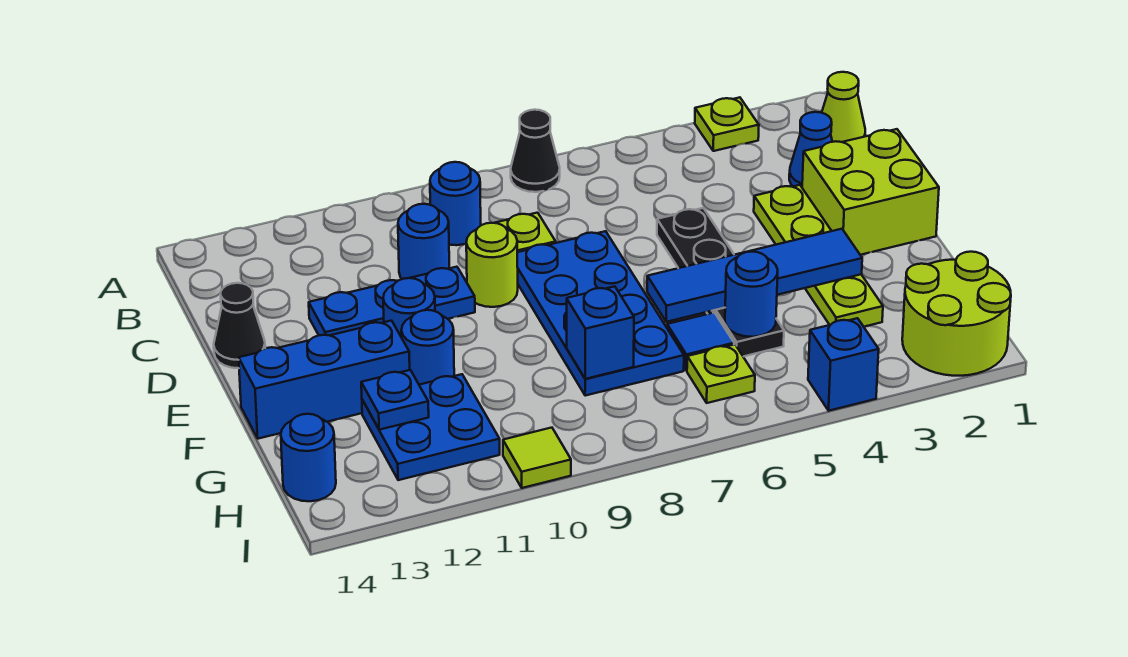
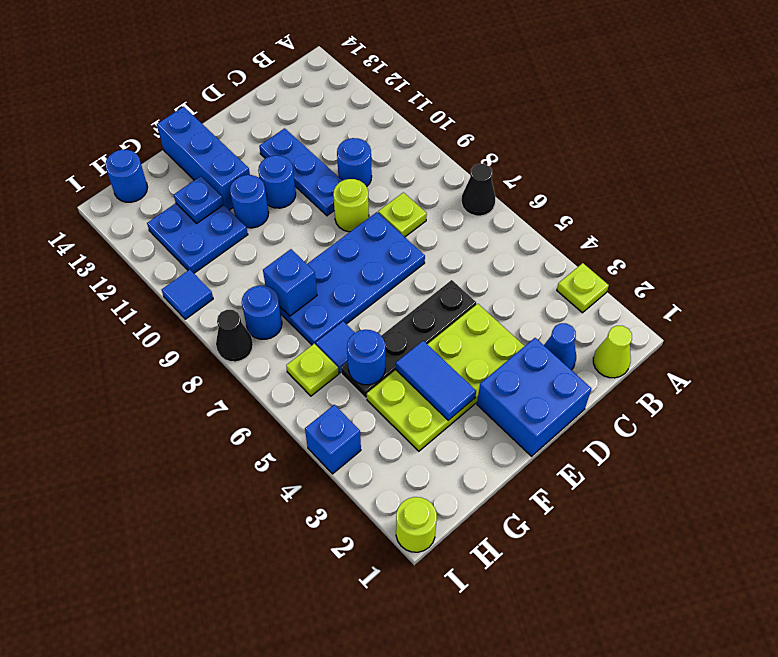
blue round brick B9 level 1 -> blue round brick H8 level 1
lime brick D1:E2 level 1 -> blue brick D1:E2 level 1
lime plate D3:G3 level 1 -> lime plate D3:G4 level 1
black cone D14 level 1 -> black cone I8 level 1
blue tile F3:F6 level 2 -> blue tile F3:F4 level 2
lime round brick H1:I2 level 1 -> lime round brick I1 level 1
lime tile I10 level 1 -> blue tile I10 level 1

